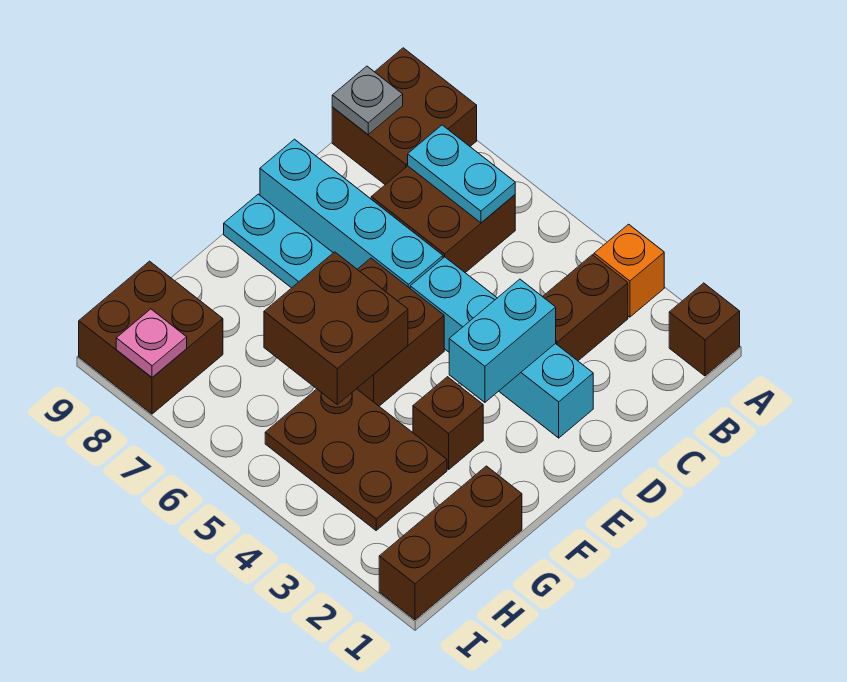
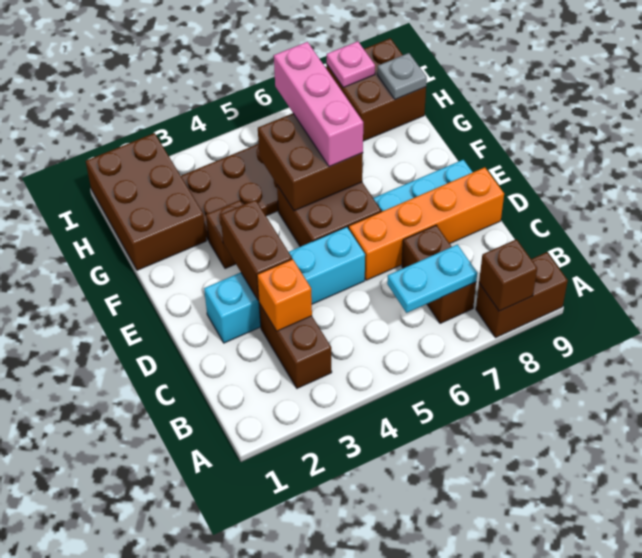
brown brick A1 level 1 -> brown brick A8 level 2
orange brick A3 level 1 -> orange brick C3 level 2
brown brick A8:B9 level 1 -> brown brick A8:A9 level 1
brown brick B6:C7 level 1 -> brown brick B7:C7 level 1
grey plate B9 level 2 -> grey plate H9 level 2
cyan brick D3:E3 level 2 -> brown brick D3:E3 level 2
cyan brick D6:D9 level 1 -> orange brick D6:D9 level 1
none -> pink brick F6:H6 level 3
brown brick G1:I1 level 1 -> brown brick G1:I2 level 1

